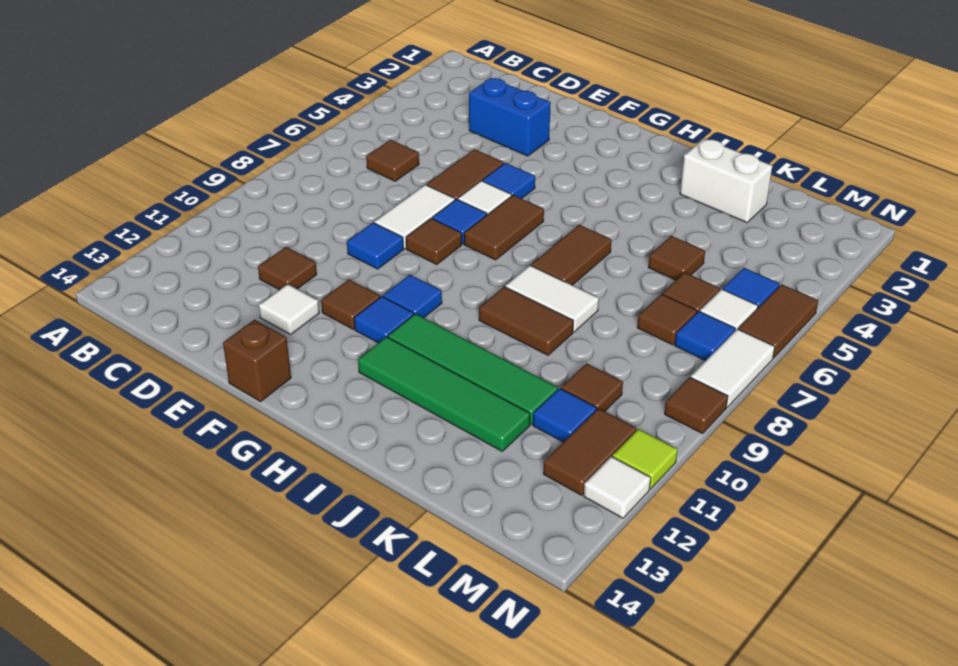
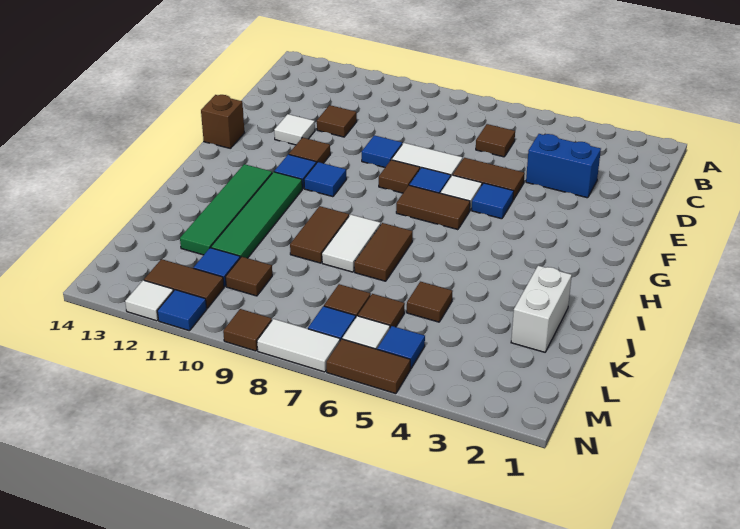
blue brick D3:E3 level 1 -> blue brick D3:D4 level 1
brown tile I6:I7 level 1 -> brown tile I7:J7 level 1
lime tile N11 level 1 -> blue tile N11 level 1

